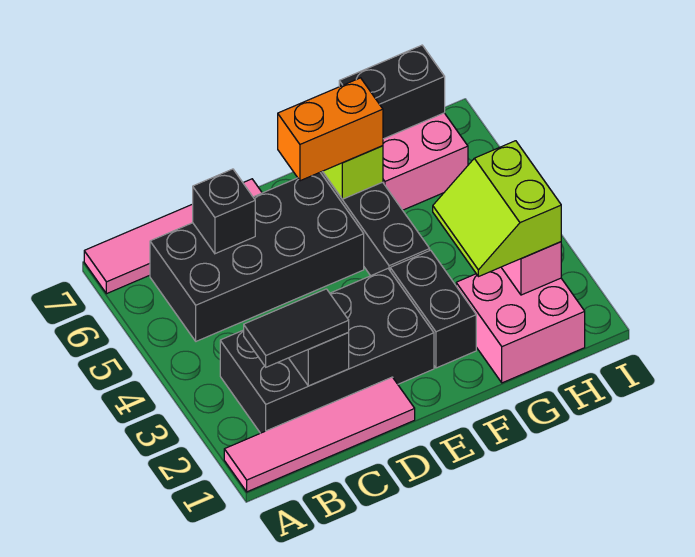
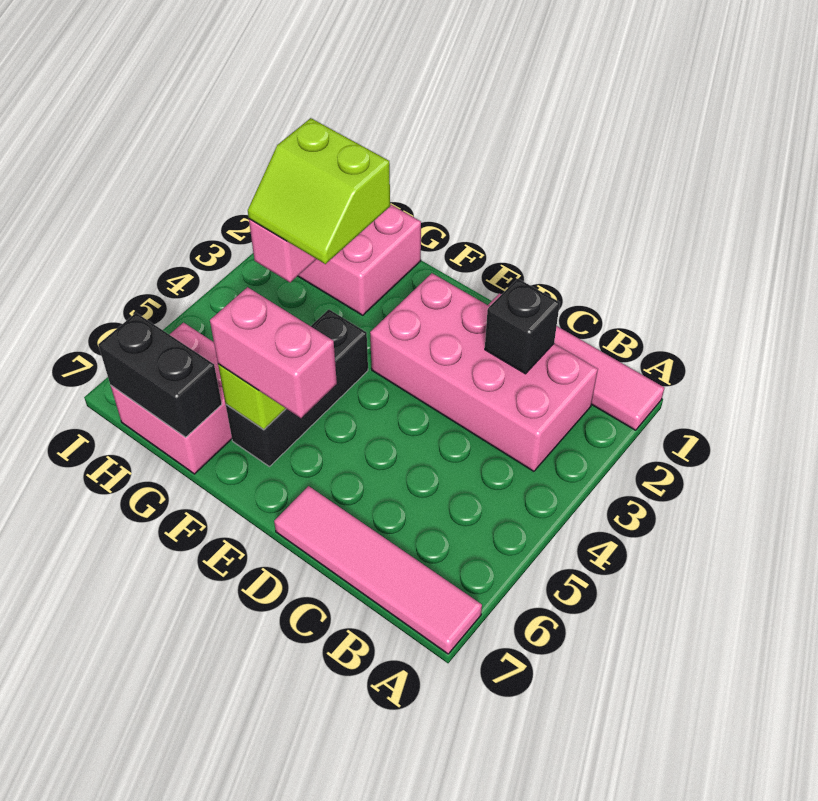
black brick B2:E3 level 1 -> pink brick B2:E3 level 1
black tile B2:C2 level 3 -> none
black brick B5:E6 level 1 -> none
black brick C6 level 2 -> none
orange brick E6:F6 level 3 -> pink brick E6:F6 level 3
black brick F2:F3 level 1 -> none
lime slope G2:H3 level 3 top H -> lime slope G2:H3 level 3 top 2

